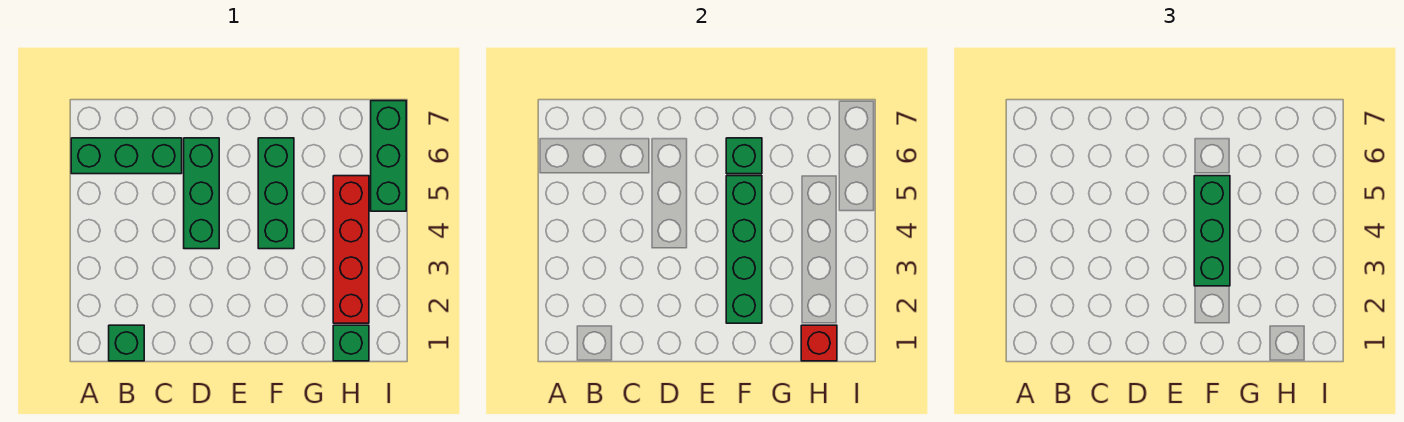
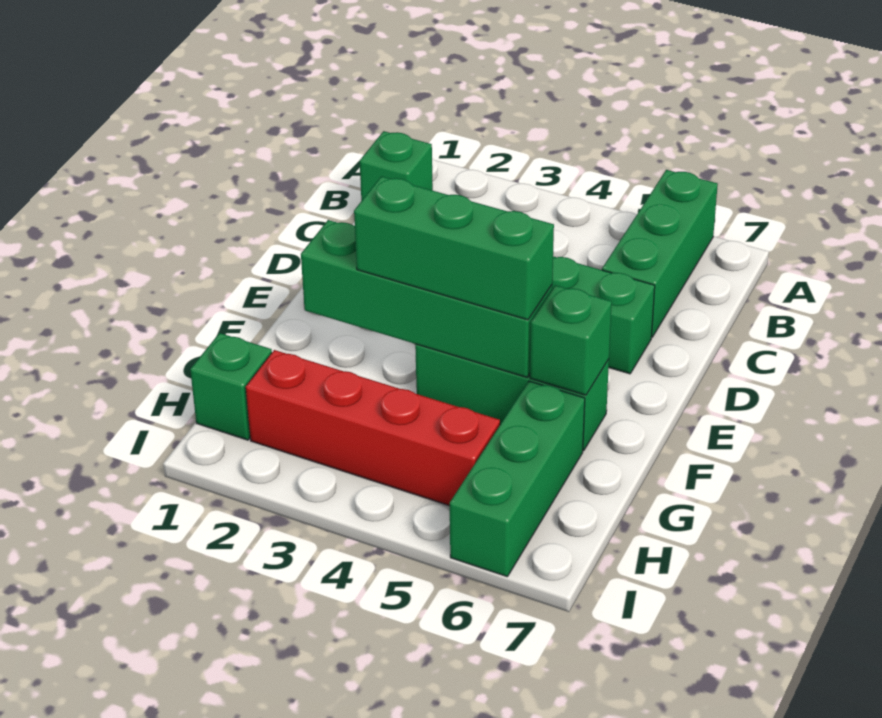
red brick H1 level 2 -> none
green brick I5:I7 level 1 -> green brick G6:I6 level 1

